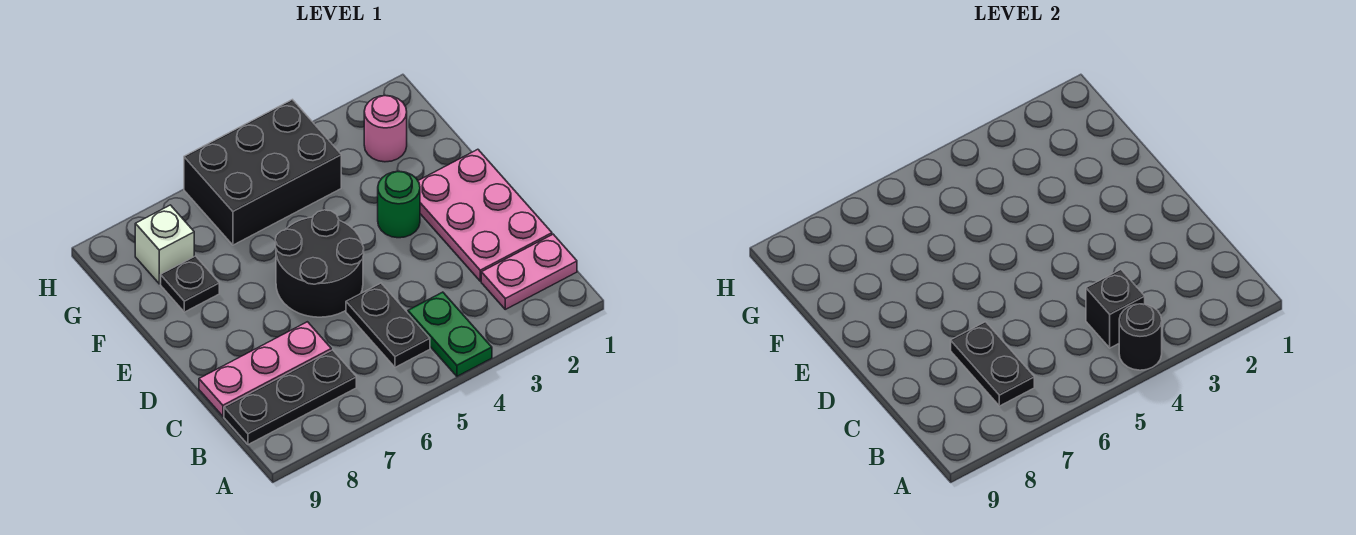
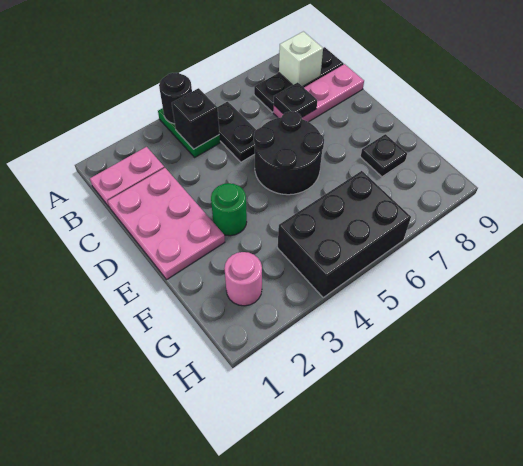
black plate B7:C7 level 2 -> black plate C7 level 2
white brick G8 level 1 -> white brick B8 level 2

